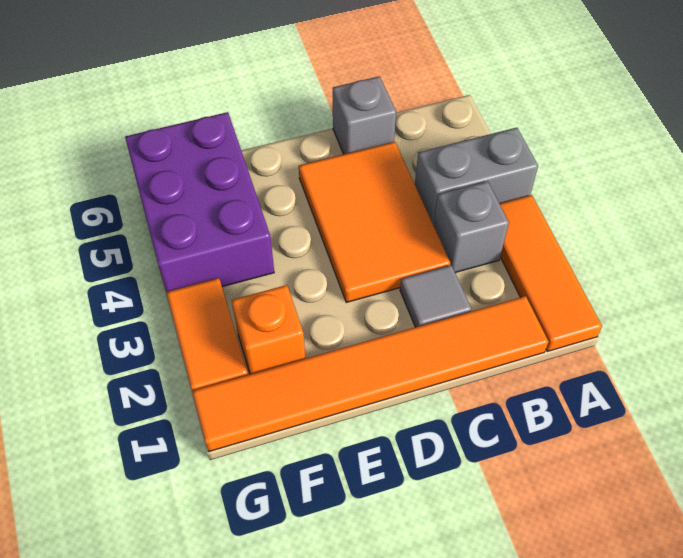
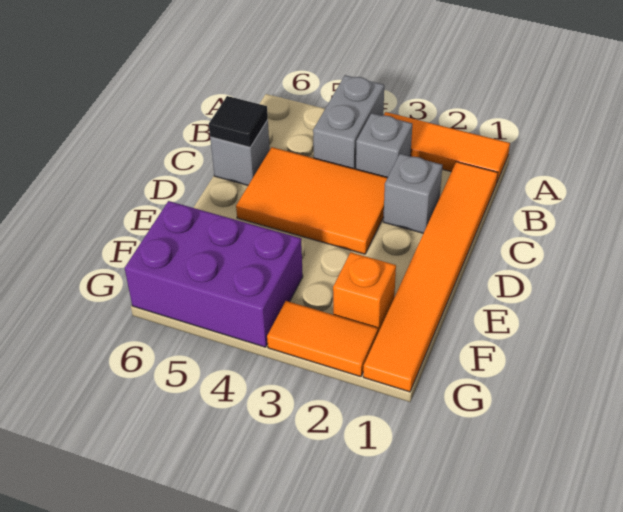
grey tile C2 level 1 -> grey brick C2 level 1
none -> black tile C6 level 2

